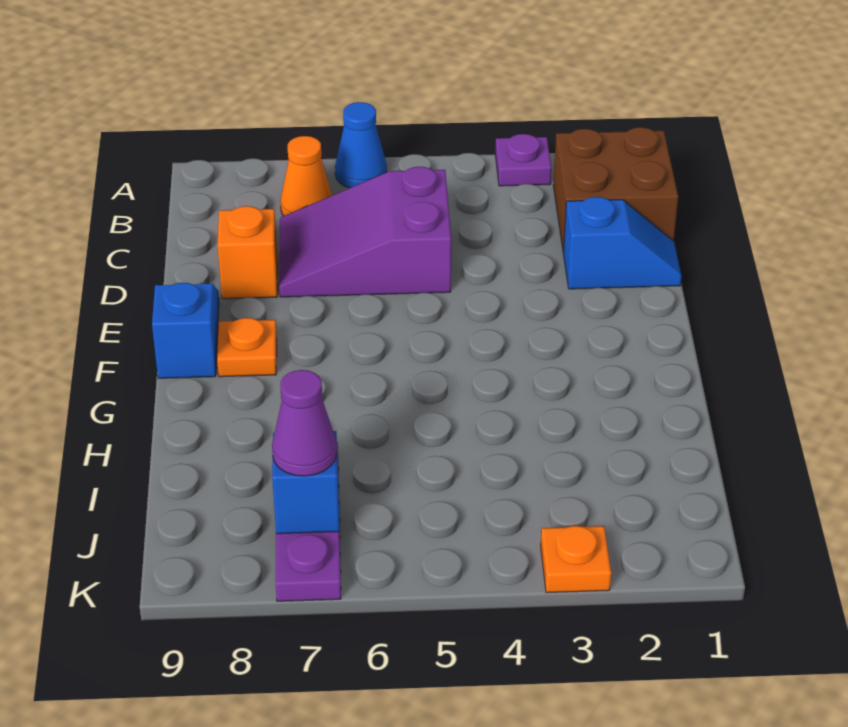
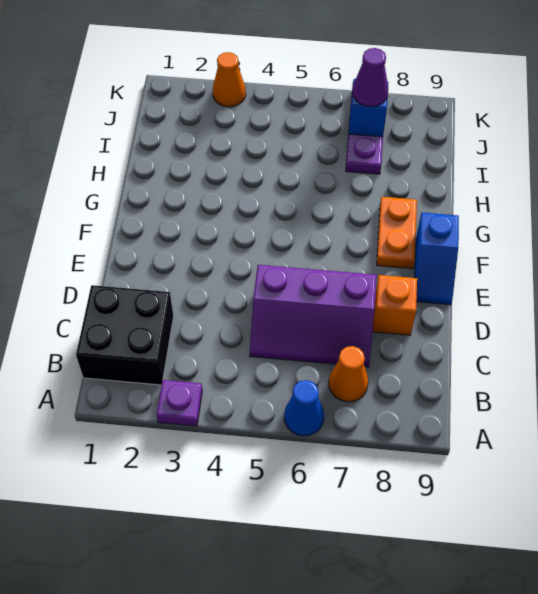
brown brick B1:C2 level 1 -> black brick B1:C2 level 1
purple slope C5:D7 level 1 top 5 -> purple slope C5:D7 level 1 top D
blue slope D1:D2 level 1 top 2 -> none
orange plate F8 level 1 -> orange plate F8:G8 level 1
orange plate K3 level 1 -> orange cone K3 level 1

